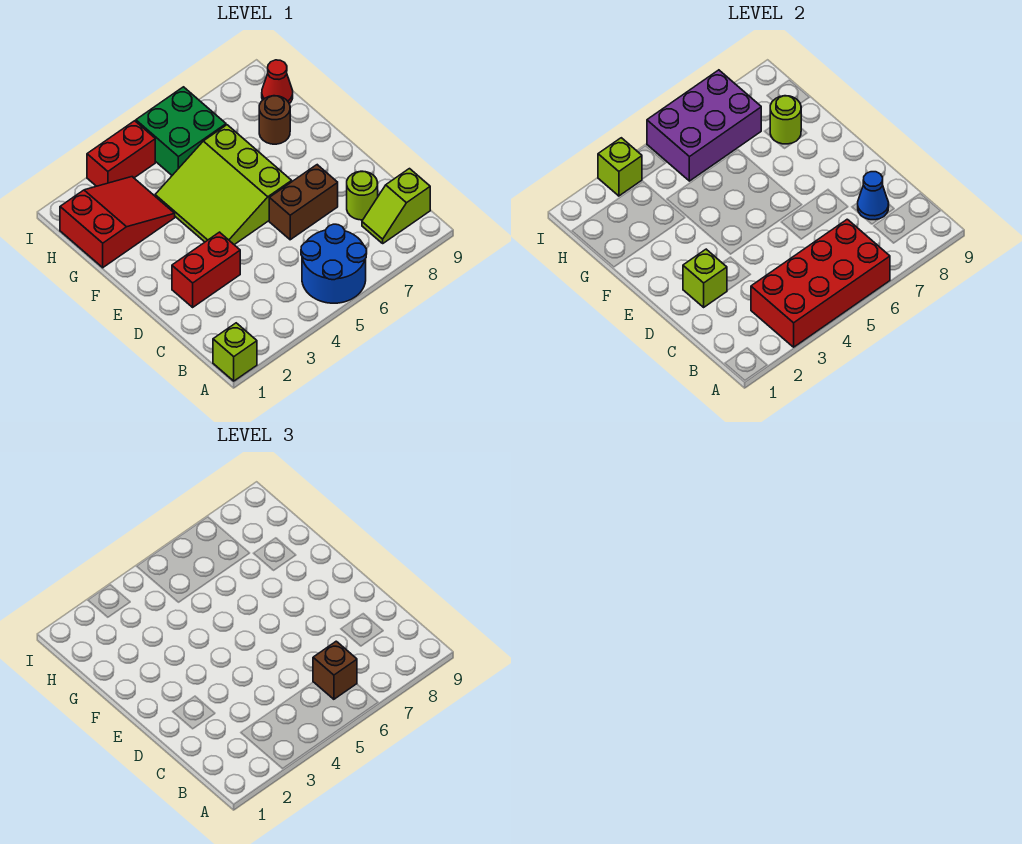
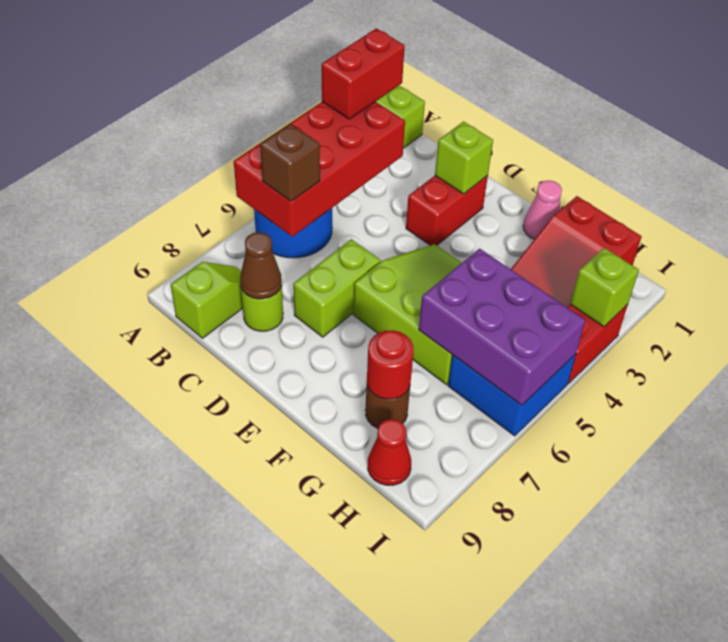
none -> red brick A2:A3 level 3
blue cone C8 level 2 -> brown cone C8 level 2
brown brick D6:D7 level 1 -> lime brick D6:D7 level 1
none -> pink cone F1 level 1
lime round brick G8 level 2 -> red round brick G8 level 2
green brick H5:I6 level 1 -> blue brick H5:I6 level 1
purple brick H5:I7 level 2 -> purple brick G5:I6 level 2

